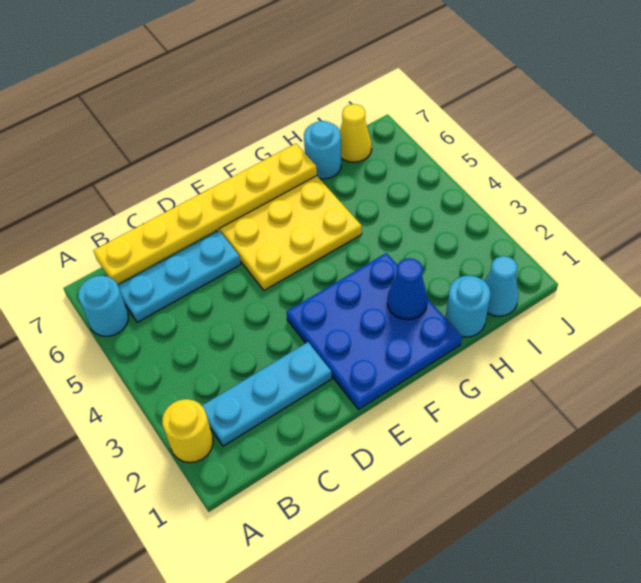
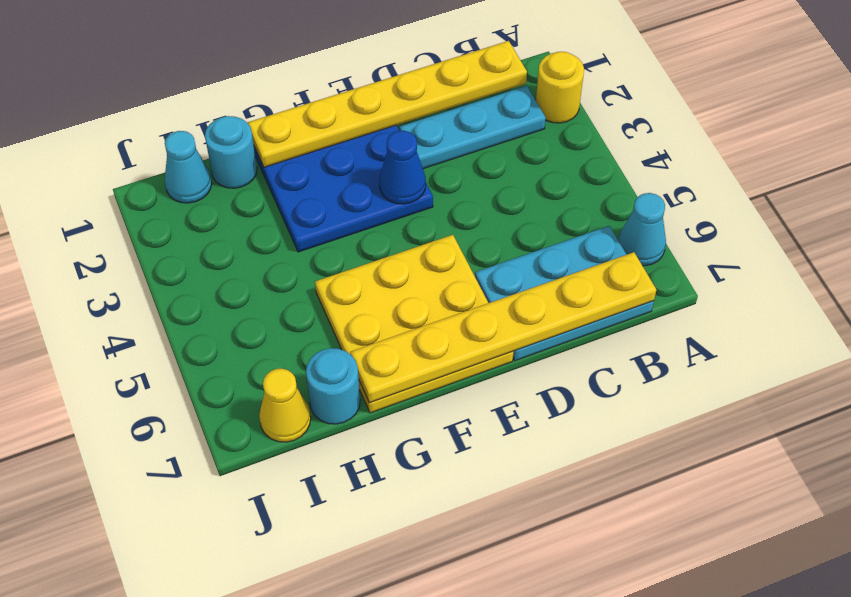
cyan round brick A6 level 1 -> cyan cone A6 level 1
none -> yellow plate B1:G1 level 2
cyan plate B6:D6 level 1 -> cyan plate B6:D7 level 1
blue cone G2 level 2 -> blue cone E3 level 2

